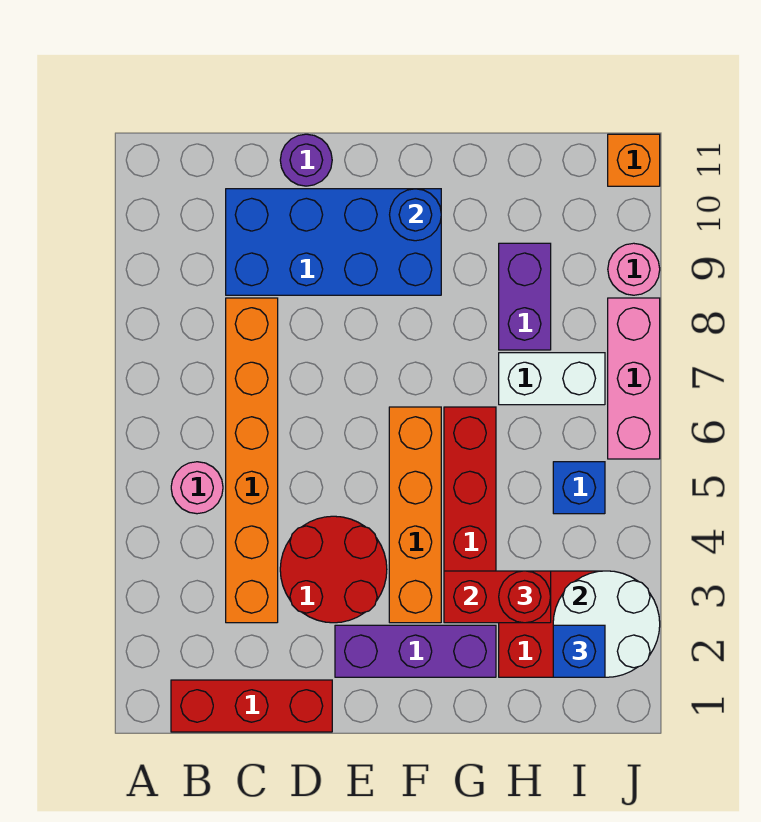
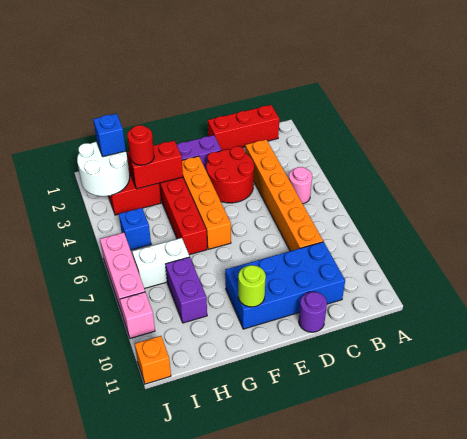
blue round brick F10 level 2 -> lime round brick F10 level 2
pink round brick J9 level 1 -> pink brick J9 level 1

